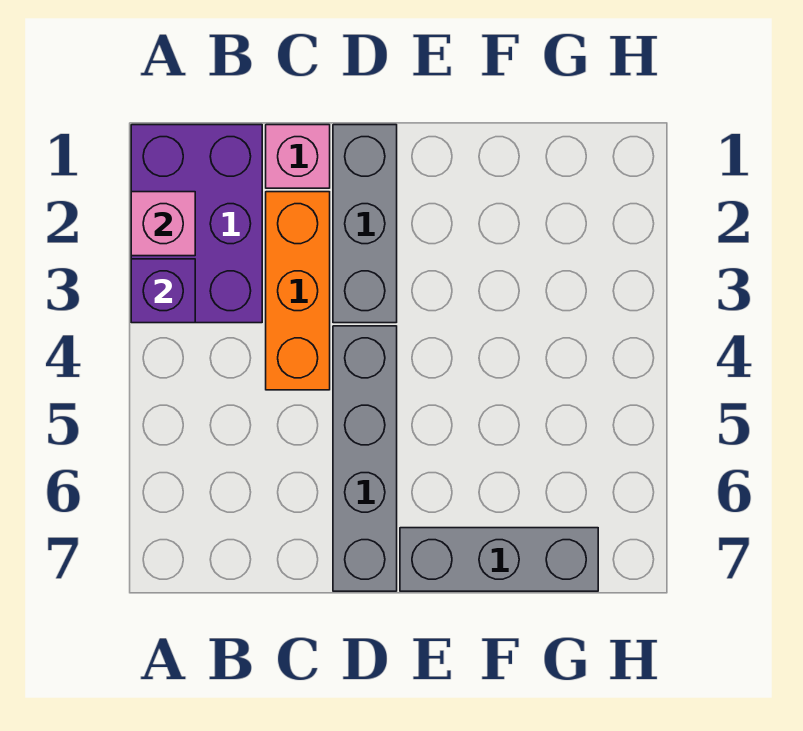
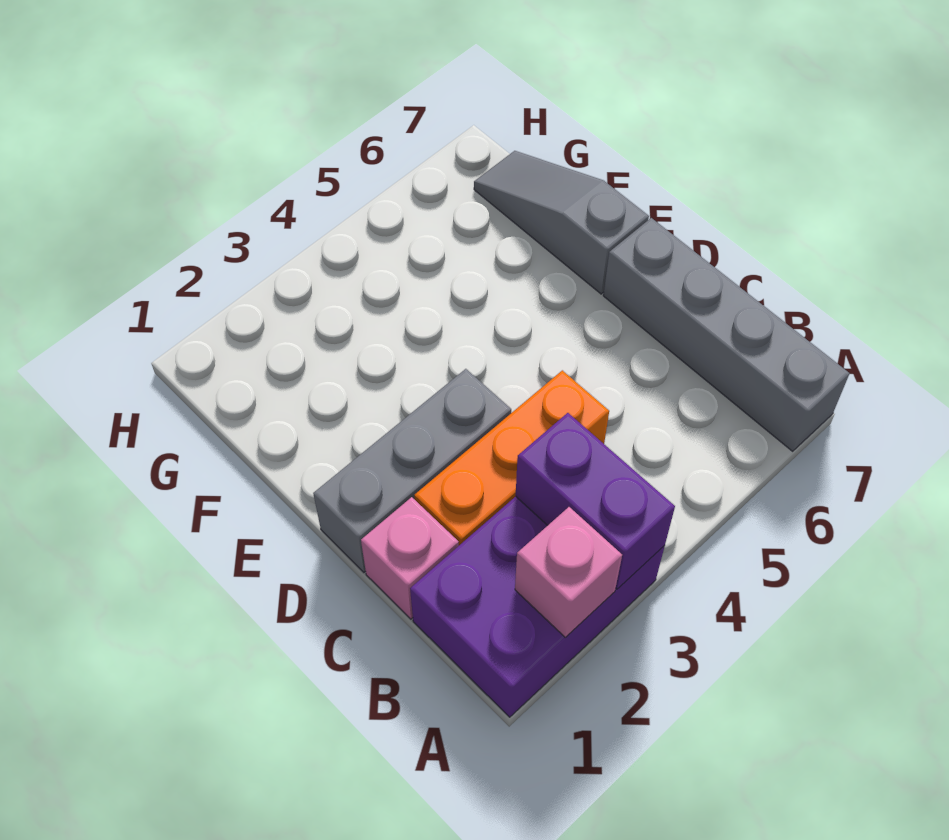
purple brick A3 level 2 -> purple brick A3:B3 level 2
grey brick D4:D7 level 1 -> grey brick A7:D7 level 1
grey brick E7:G7 level 1 -> grey slope E7:G7 level 1 top E

